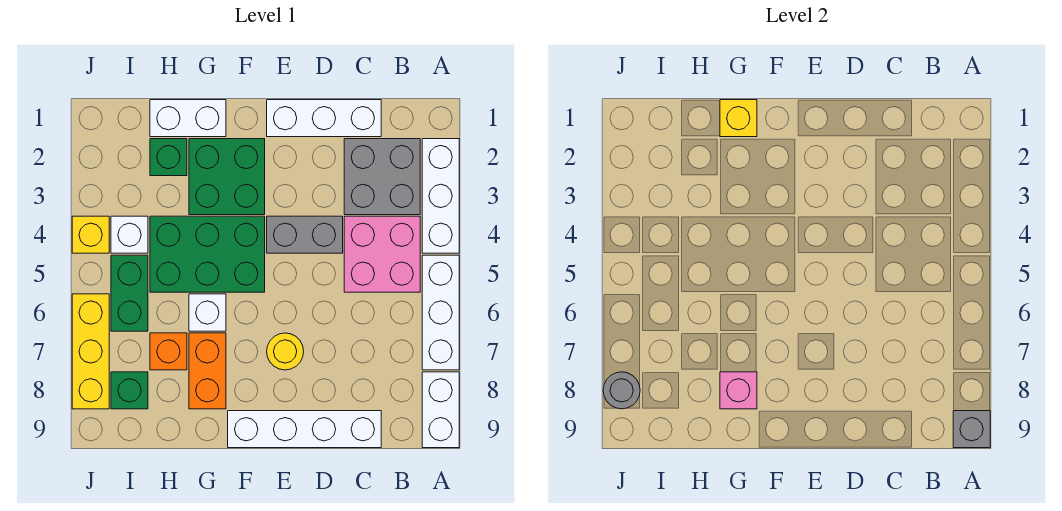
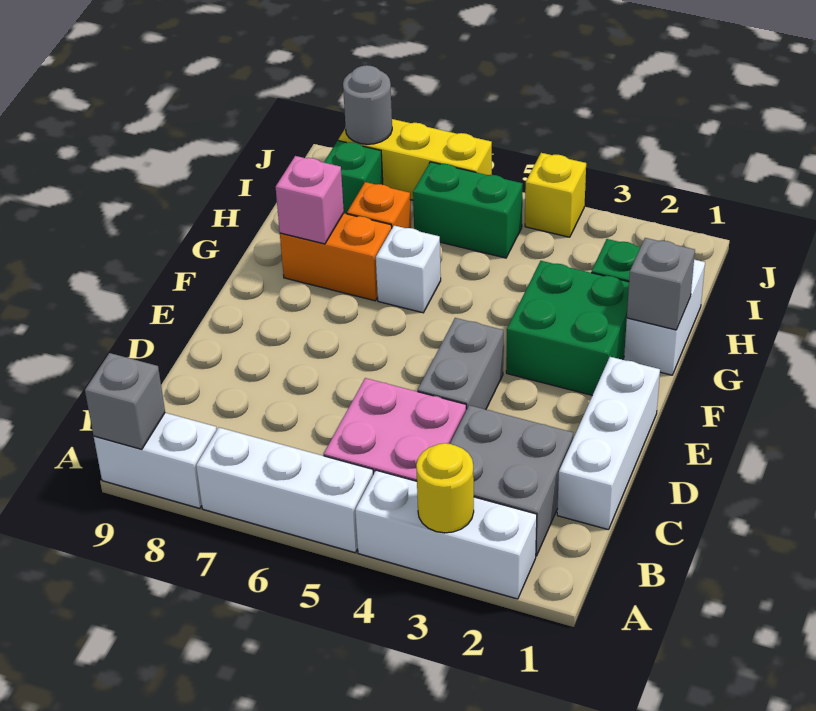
white brick C9:F9 level 1 -> none
yellow round brick E7 level 1 -> yellow round brick A3 level 2
green brick F4:H5 level 1 -> none
yellow brick G1 level 2 -> grey brick G1 level 2
white brick I4 level 1 -> none

